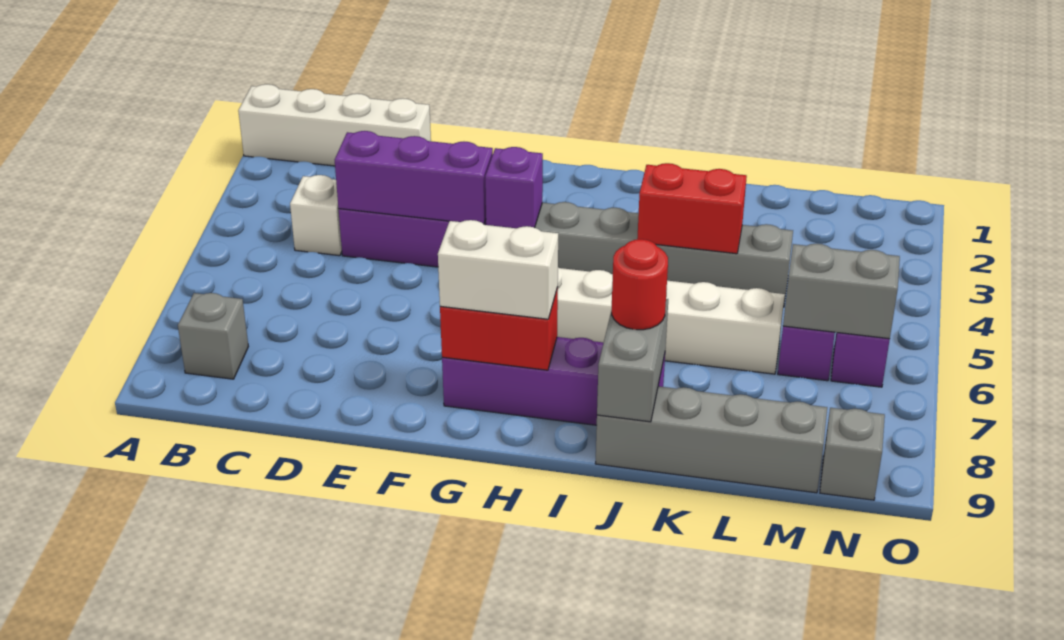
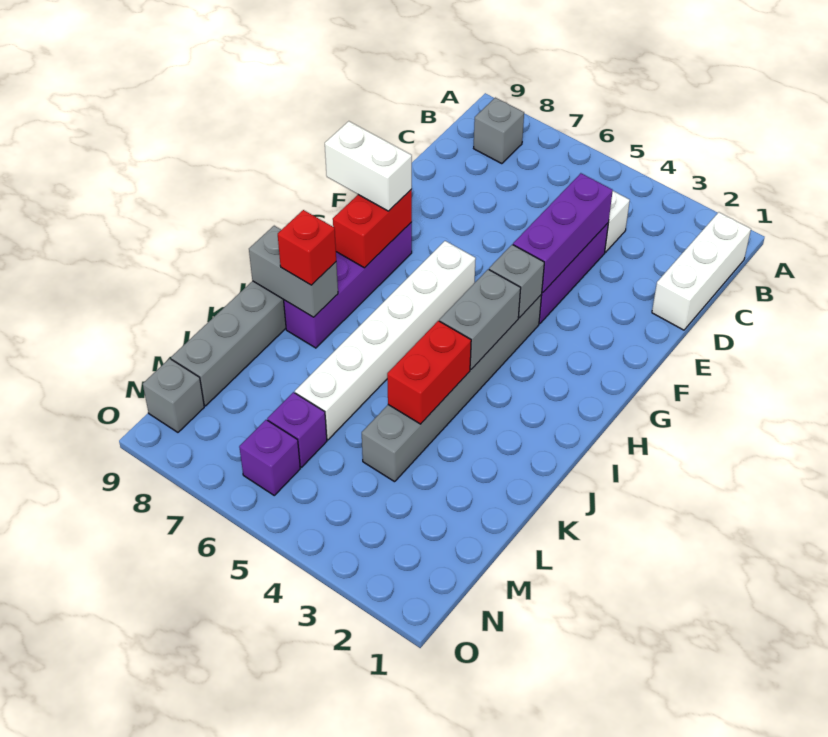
white brick A1:D1 level 1 -> white brick B1:D1 level 1
purple brick G4 level 2 -> grey brick G4 level 2
white brick G8:H8 level 3 -> white brick G8:G9 level 3
red round brick J8 level 3 -> red brick J8 level 3
grey brick M6:N6 level 2 -> grey brick H4:I4 level 2

